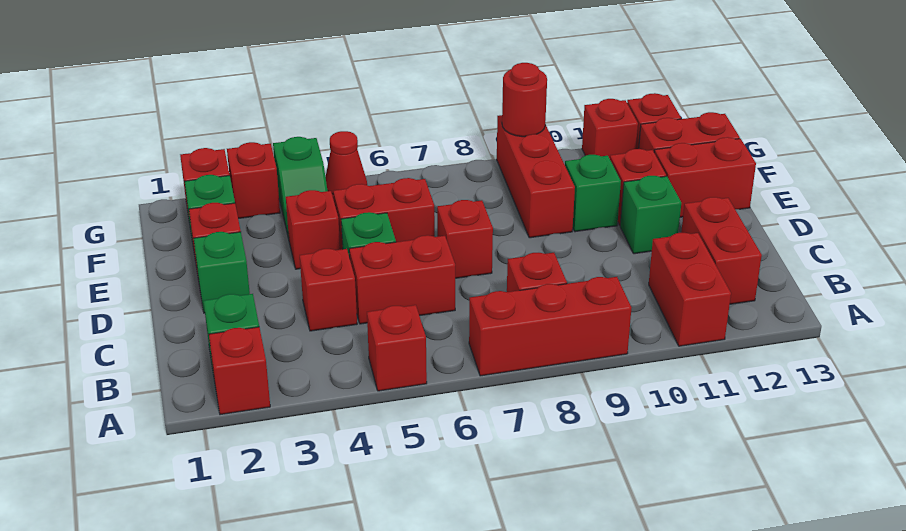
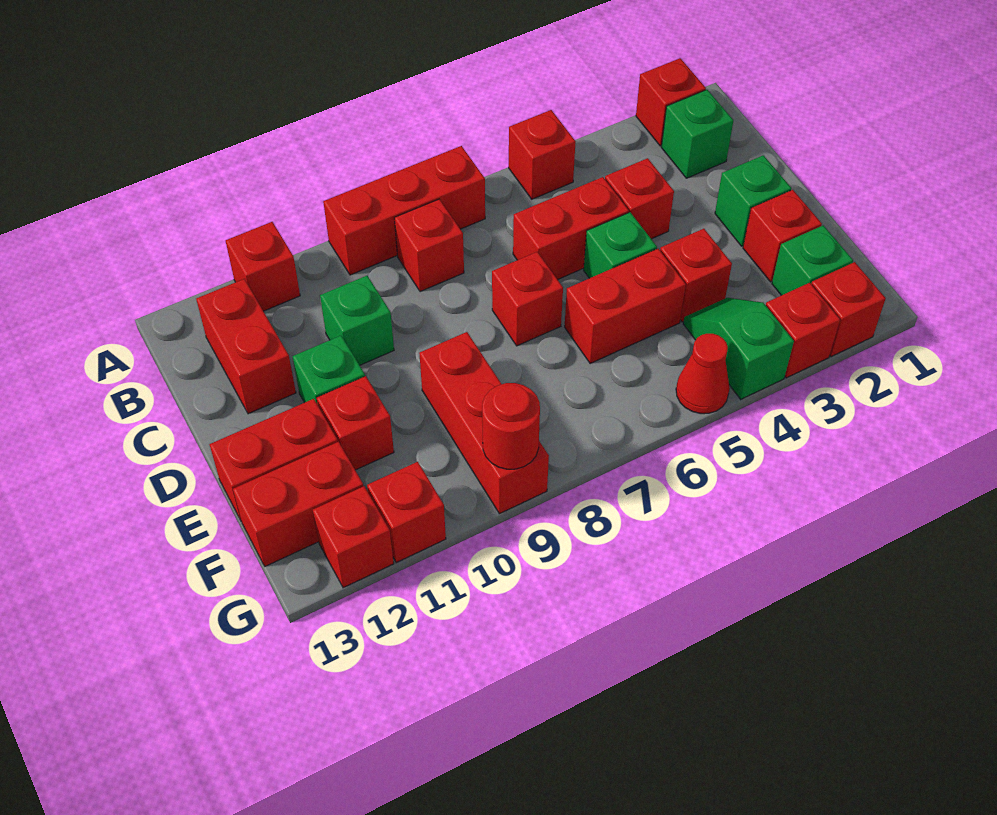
red brick A11:B11 level 1 -> red brick A11 level 1
green brick E10 level 1 -> green brick C10 level 1

